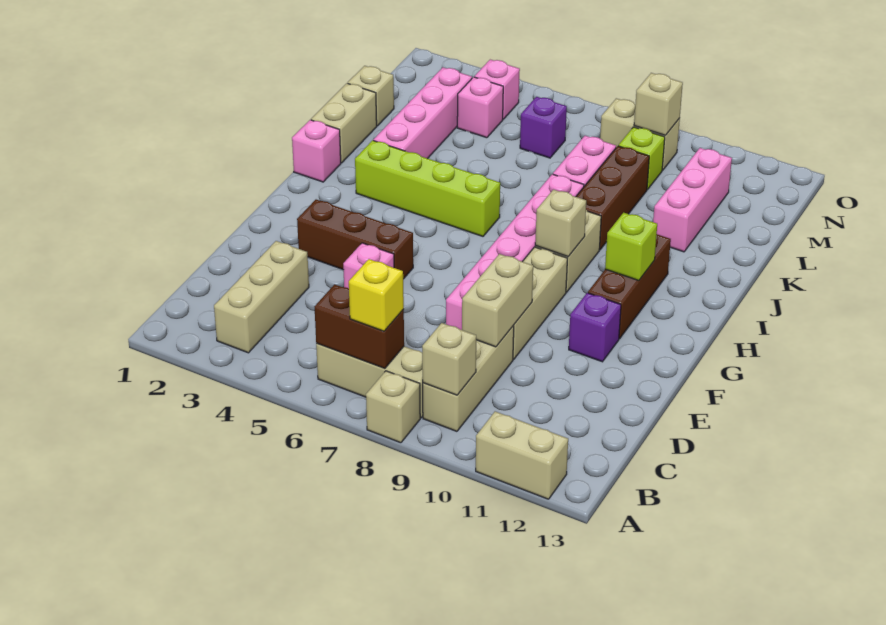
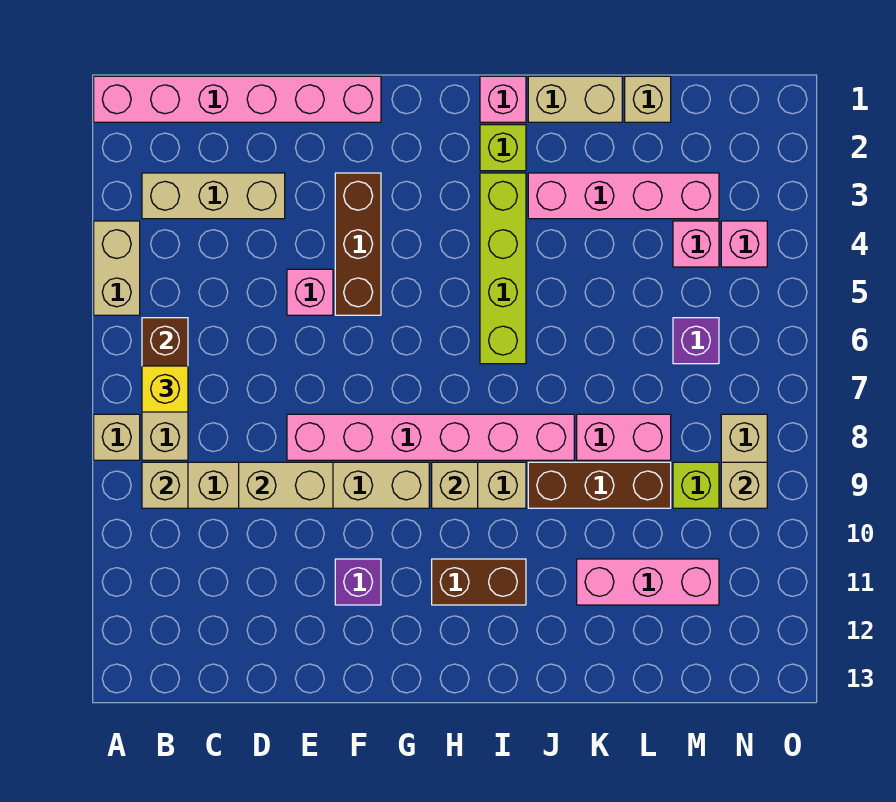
none -> pink brick A1:F1 level 1
tan brick A11:A12 level 1 -> tan brick A4:A5 level 1
brown brick G11:I11 level 1 -> brown brick H11:I11 level 1
lime brick H11 level 2 -> lime brick I2 level 1

